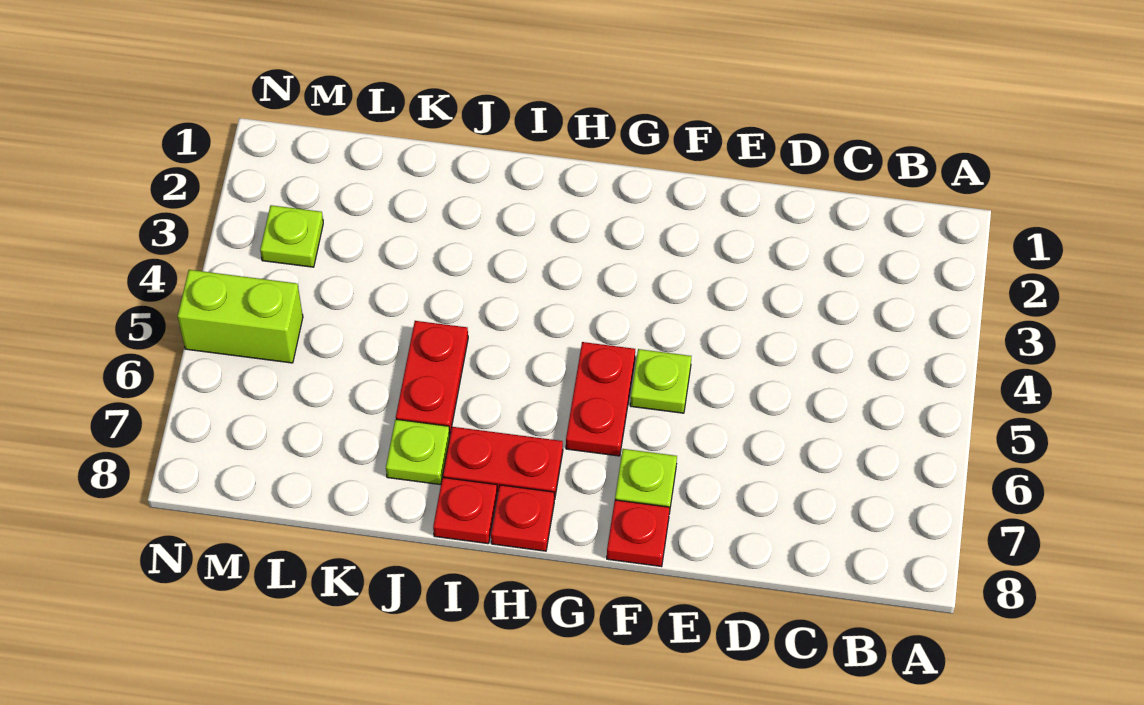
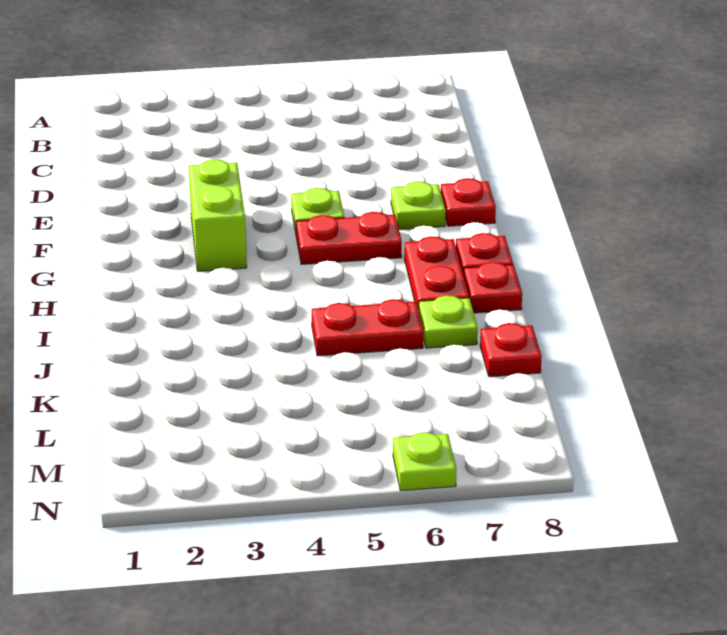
none -> red plate K8 level 1
lime plate M3 level 1 -> lime plate N6 level 1
lime brick M5:N5 level 1 -> lime brick F3:G3 level 1

